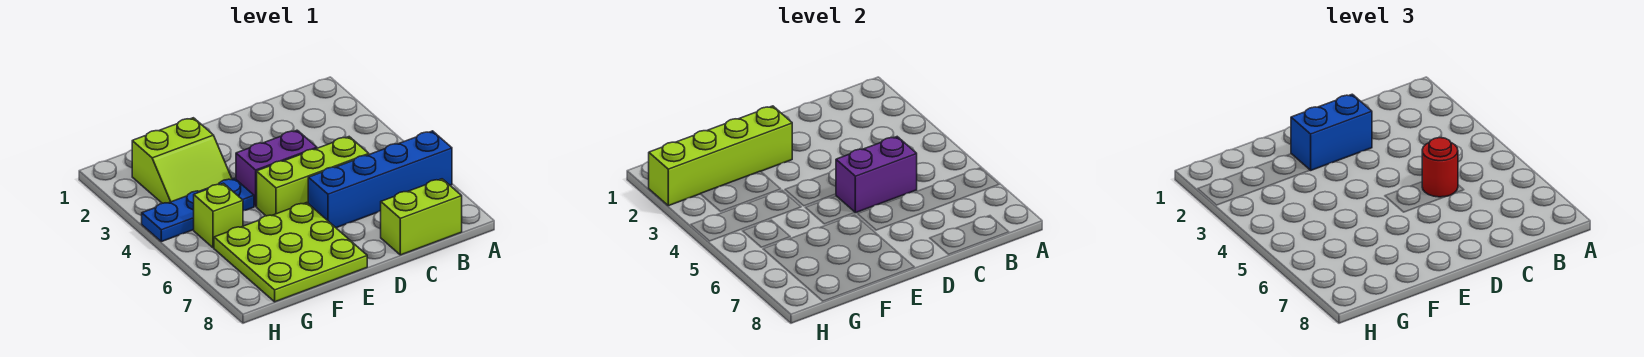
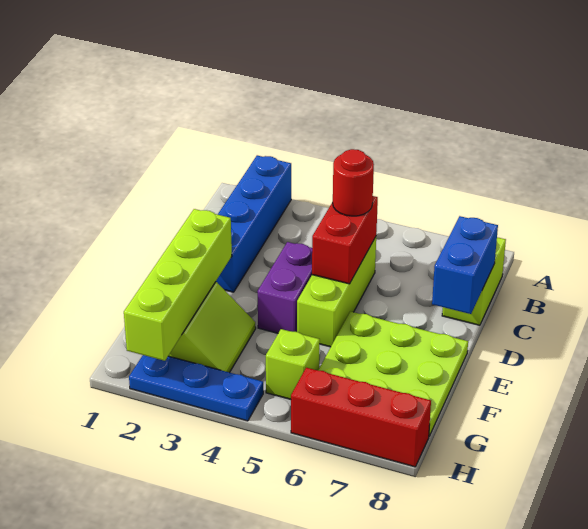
blue brick A6:D6 level 1 -> blue brick A2:D2 level 1
purple brick C5:D5 level 2 -> red brick C5:D5 level 2
blue brick D2:E2 level 3 -> blue brick C8:D8 level 2
blue plate F4:H4 level 1 -> blue plate H2:H4 level 1
none -> red brick H6:H8 level 1

